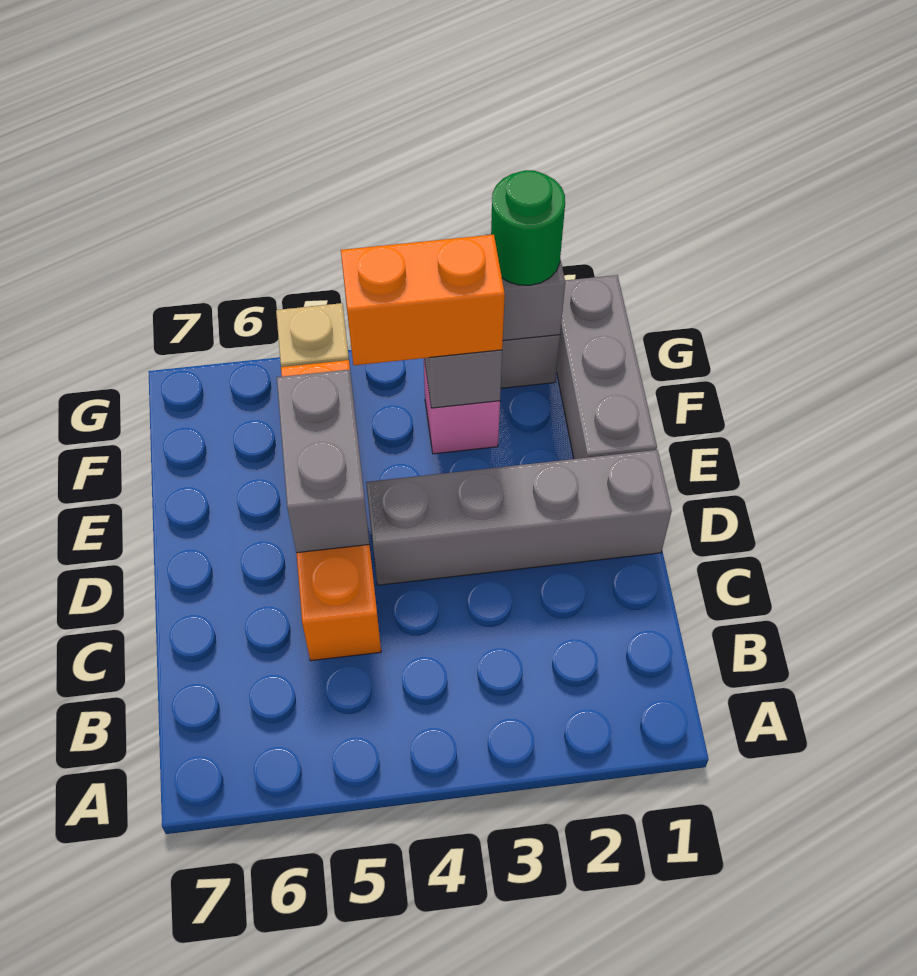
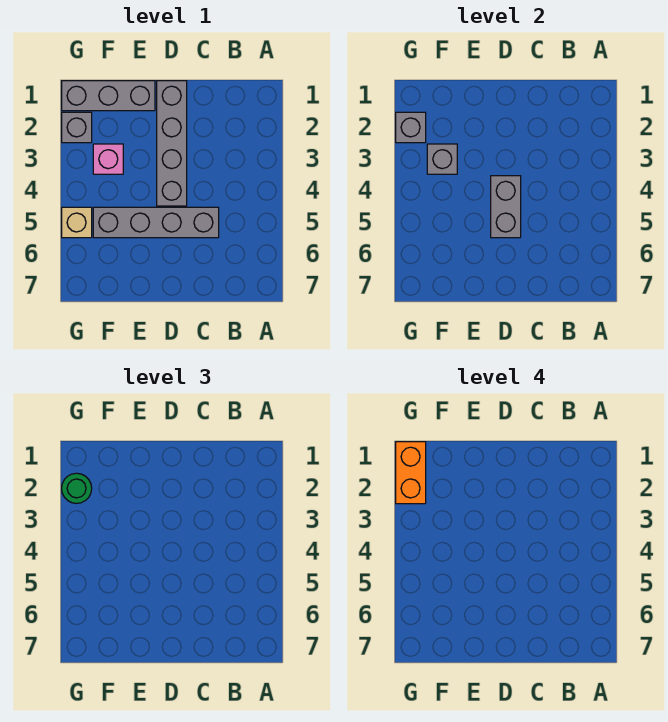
orange brick C5:F5 level 1 -> grey brick C5:F5 level 1
grey brick D5:E5 level 2 -> grey brick D4:D5 level 2
orange brick F3:F4 level 3 -> orange brick G1:G2 level 4

